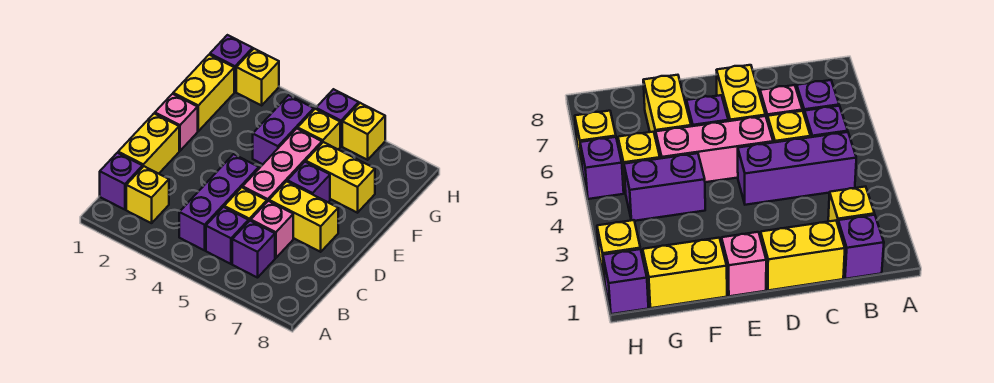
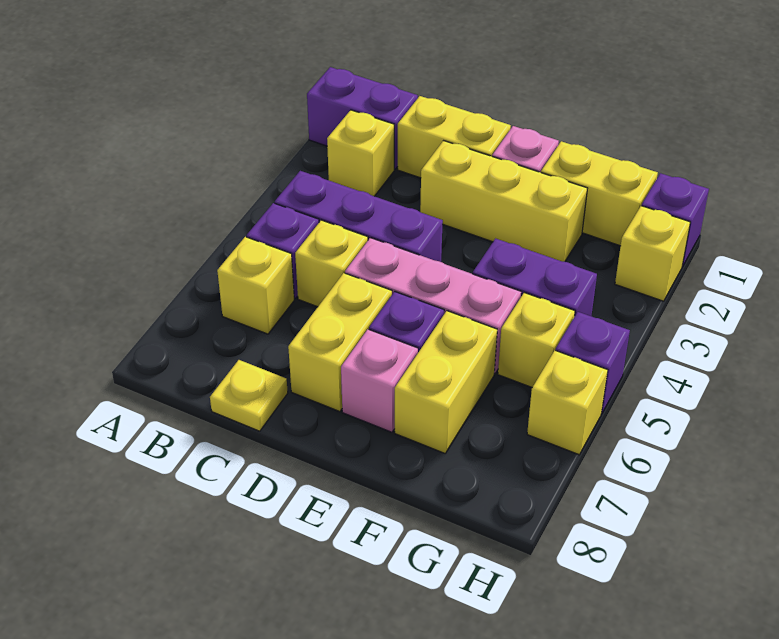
purple brick B1 level 1 -> purple brick A1:B1 level 1
purple brick B6 level 1 -> yellow brick B6 level 1
pink brick C6 level 1 -> pink brick E7 level 1
none -> yellow plate C8 level 1
none -> yellow brick D2:F2 level 1

